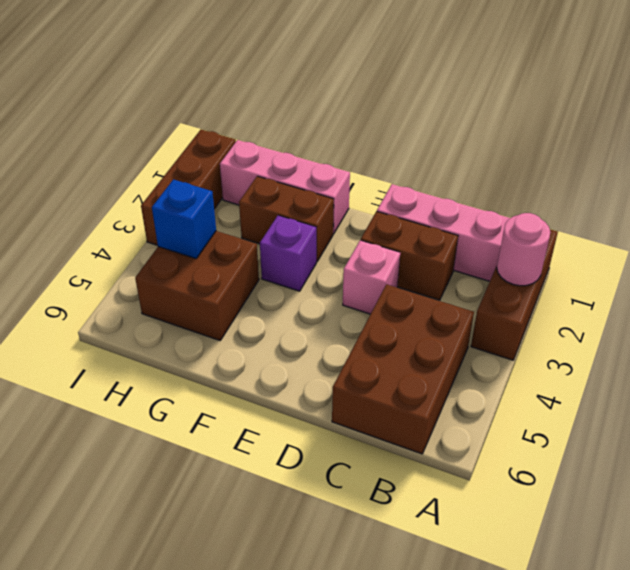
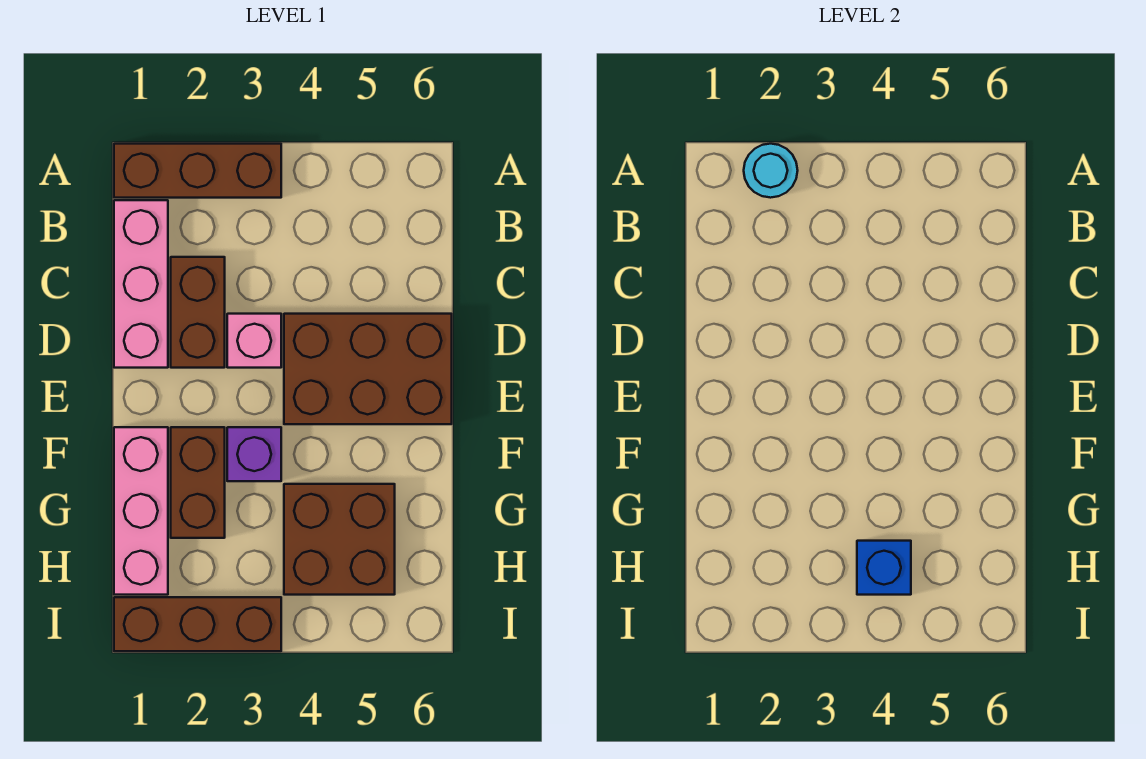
pink round brick A2 level 2 -> cyan round brick A2 level 2
brown brick B4:C6 level 1 -> brown brick D4:E6 level 1

